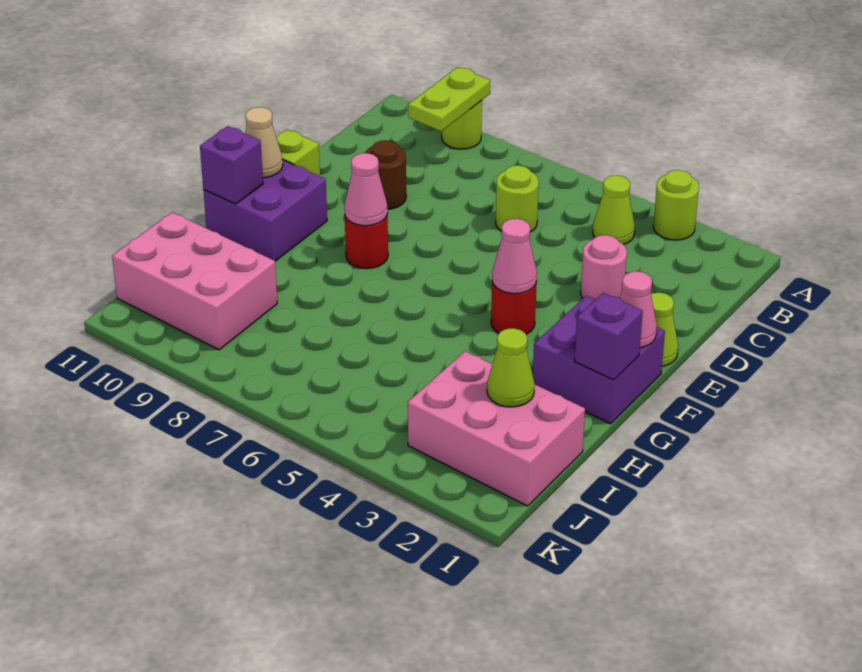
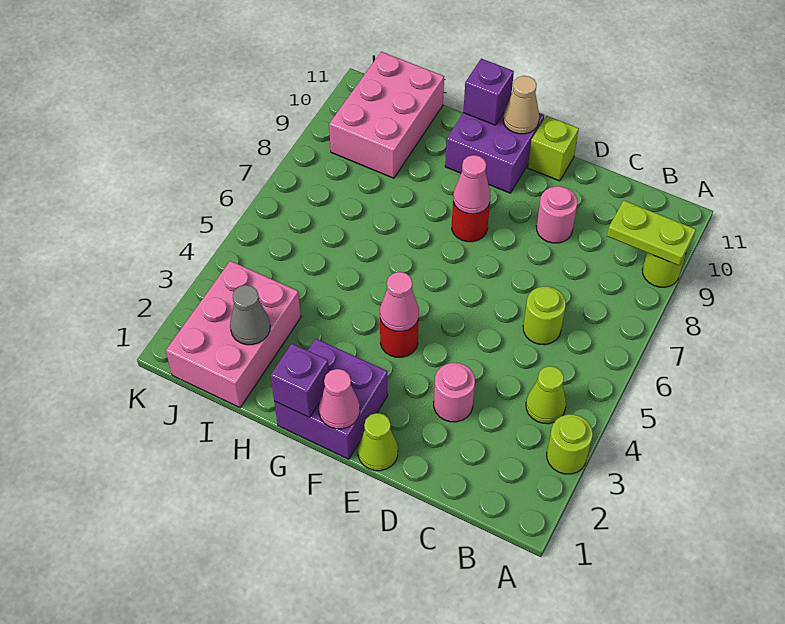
brown round brick D9 level 1 -> pink round brick D9 level 1
lime cone I2 level 2 -> grey cone I2 level 2

